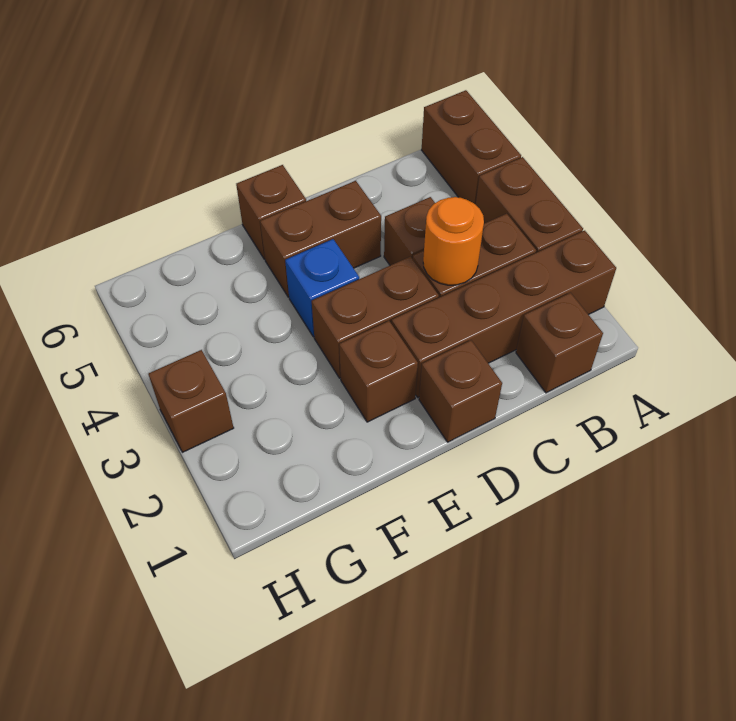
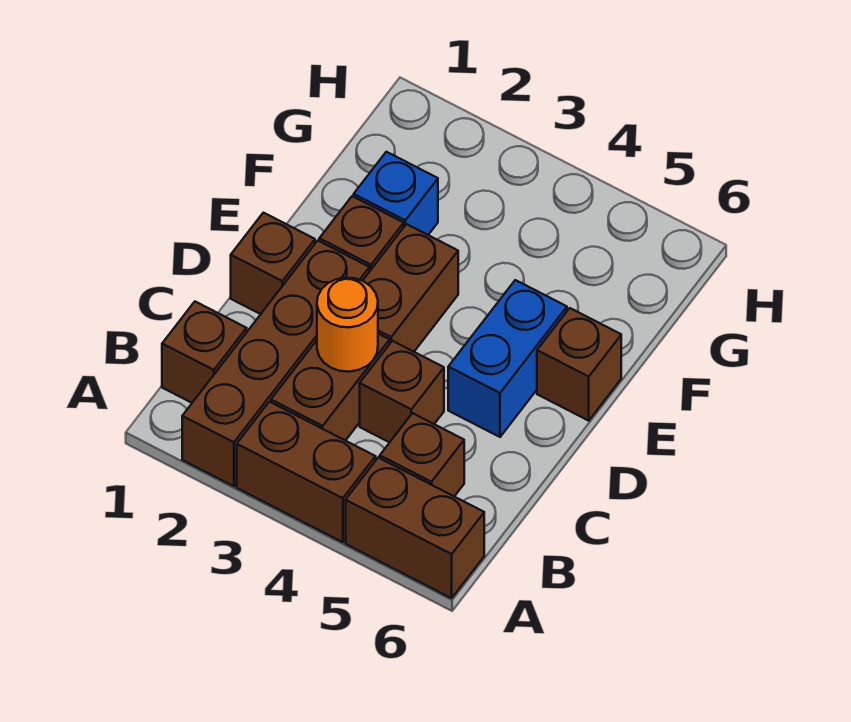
brown brick D5:E5 level 1 -> blue brick D5:E5 level 1
blue brick E4 level 1 -> blue brick F2 level 1
brown brick H3 level 1 -> brown brick B5 level 1

